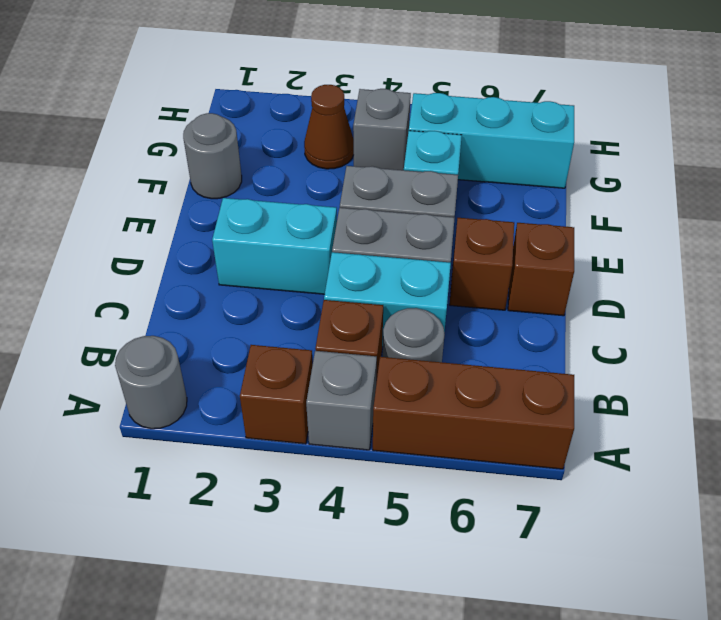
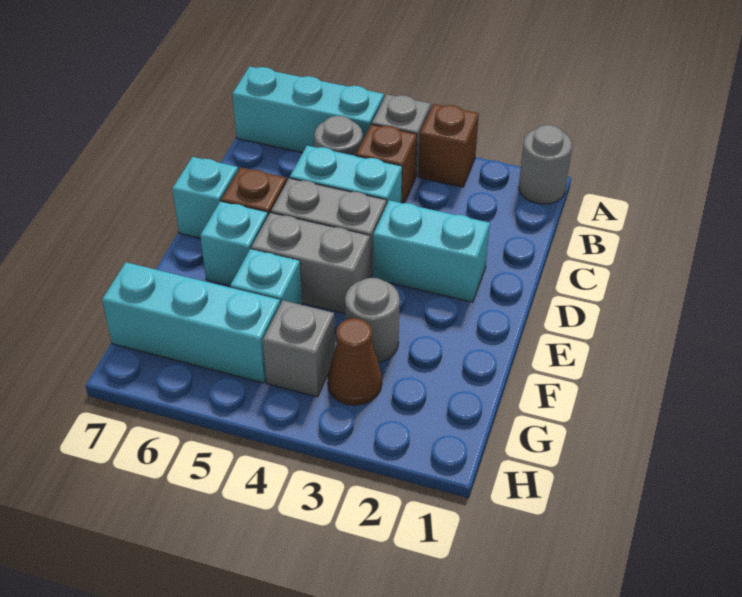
brown brick A5:A7 level 1 -> cyan brick A5:A7 level 1
brown brick D7 level 1 -> cyan brick D7 level 1
none -> cyan brick E6 level 1
grey round brick F1 level 1 -> grey round brick F3 level 1

